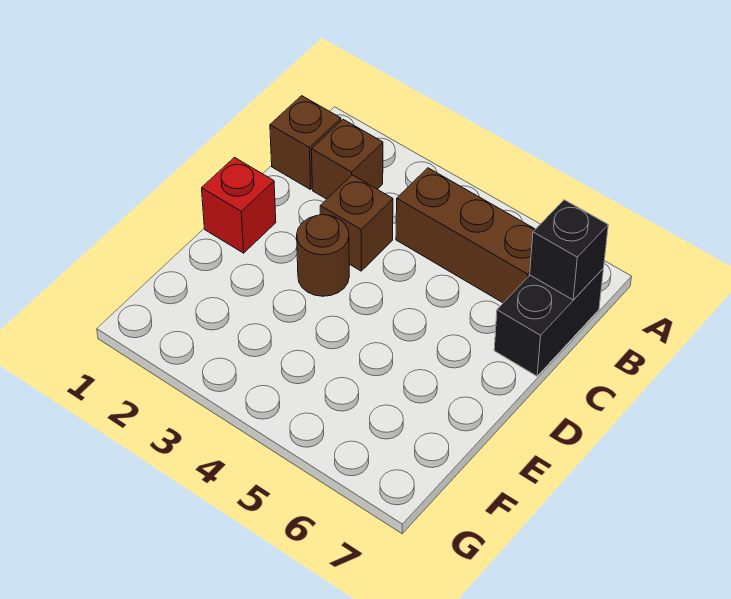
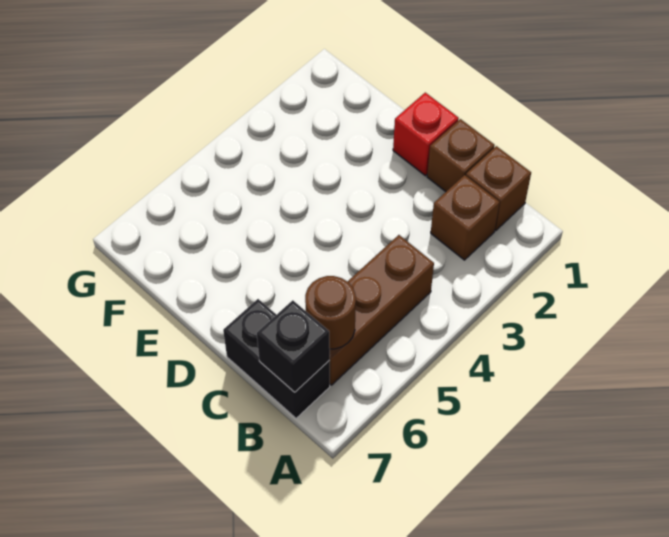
brown brick C3 level 1 -> brown brick C1 level 1
brown round brick D3 level 1 -> brown round brick B6 level 2

